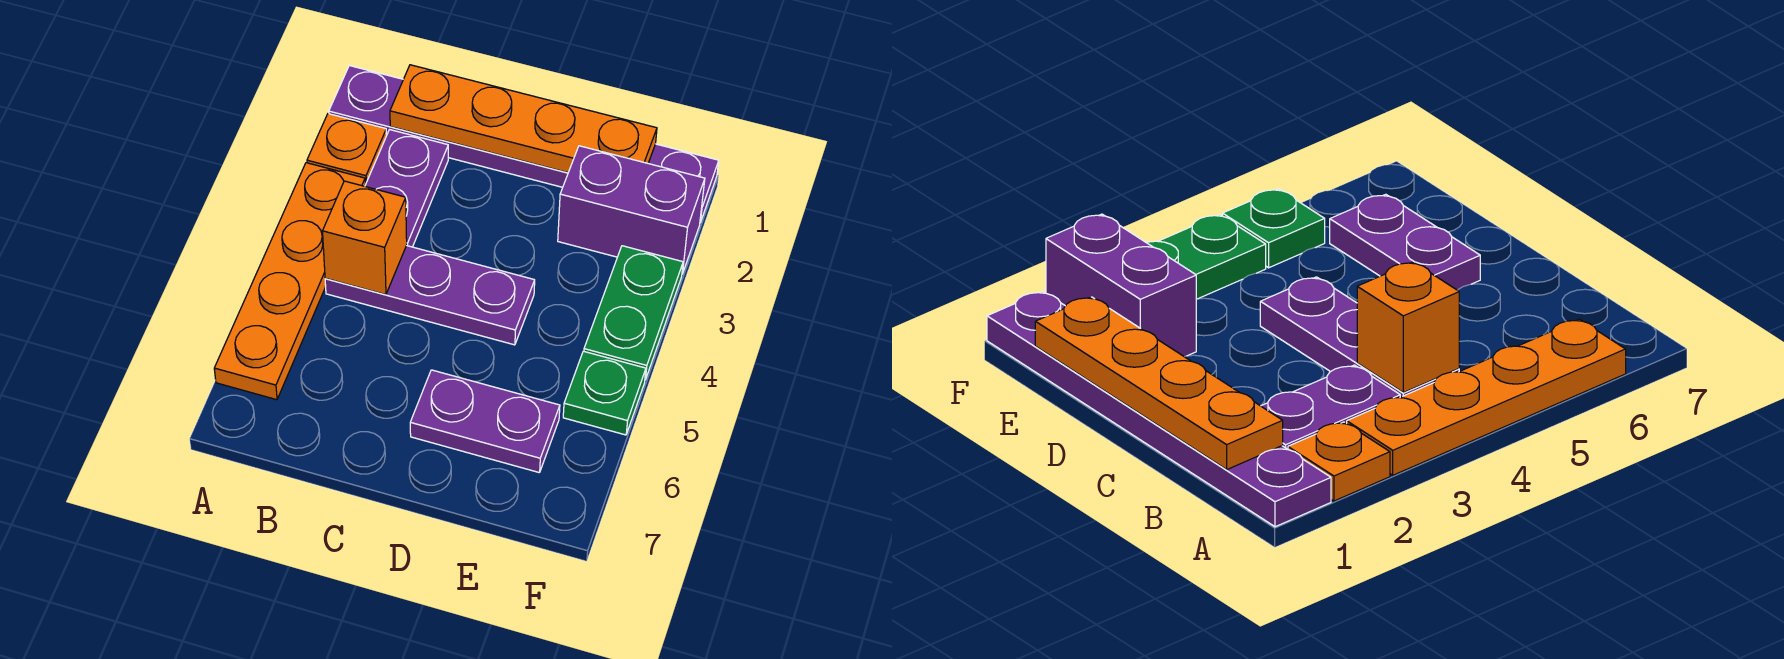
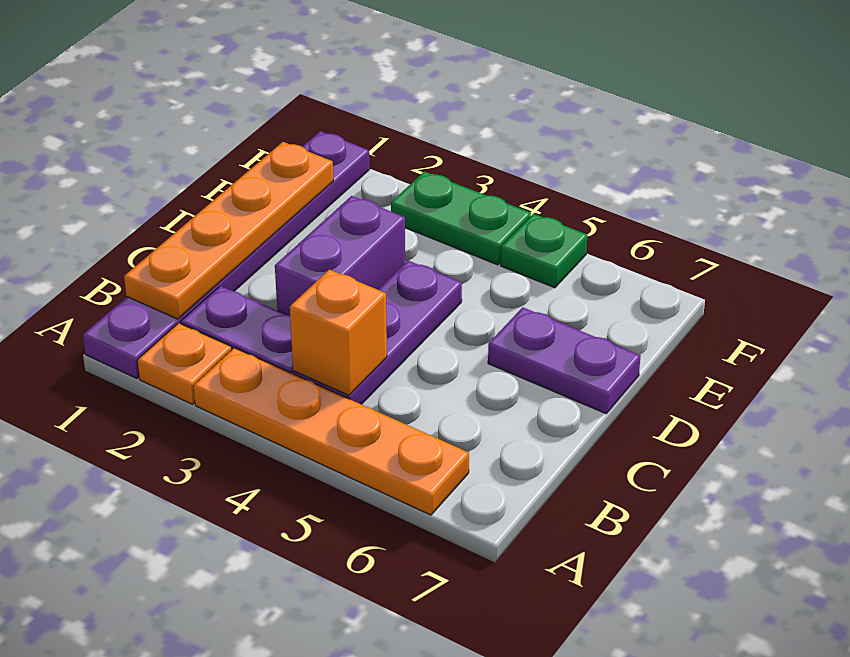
purple plate D6:E6 level 1 -> purple plate D6:D7 level 1
purple brick E2:F2 level 1 -> purple brick C3:D3 level 1

